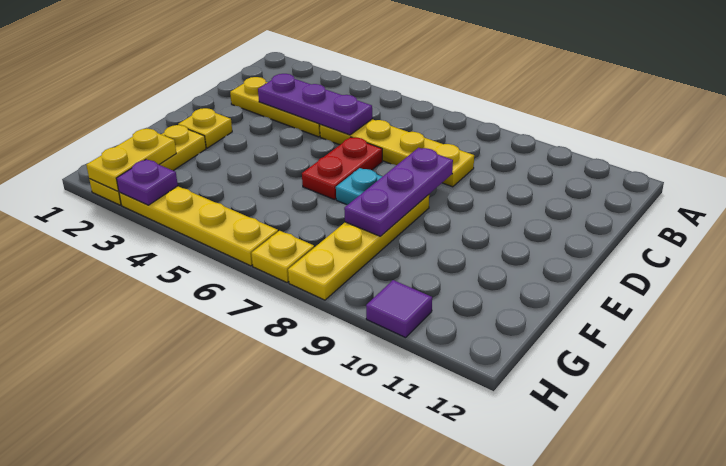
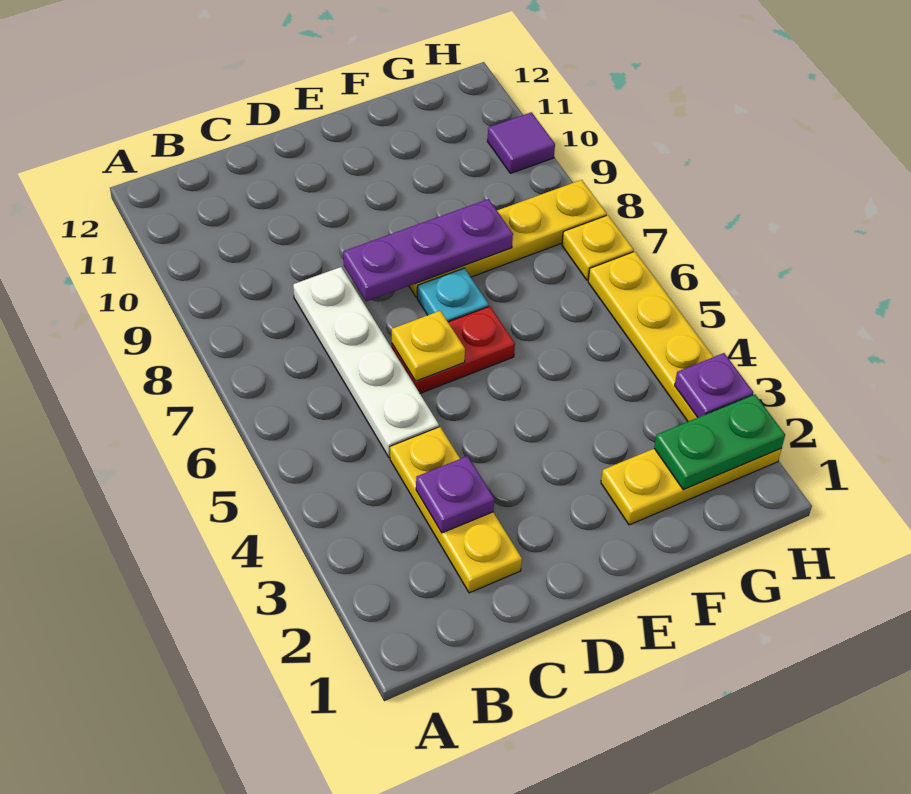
purple plate C3:C5 level 2 -> purple plate C3 level 2
yellow plate C5:C8 level 1 -> white plate C5:C8 level 1
yellow plate E2 level 1 -> yellow plate D6 level 2
yellow plate G2:H2 level 2 -> green plate G2:H2 level 2

